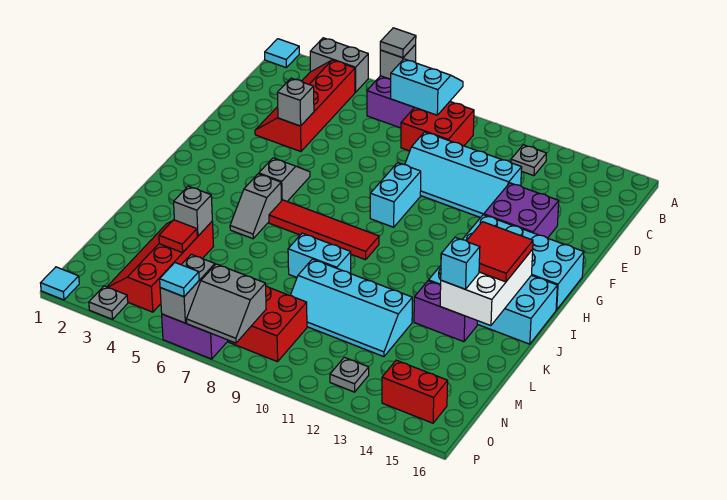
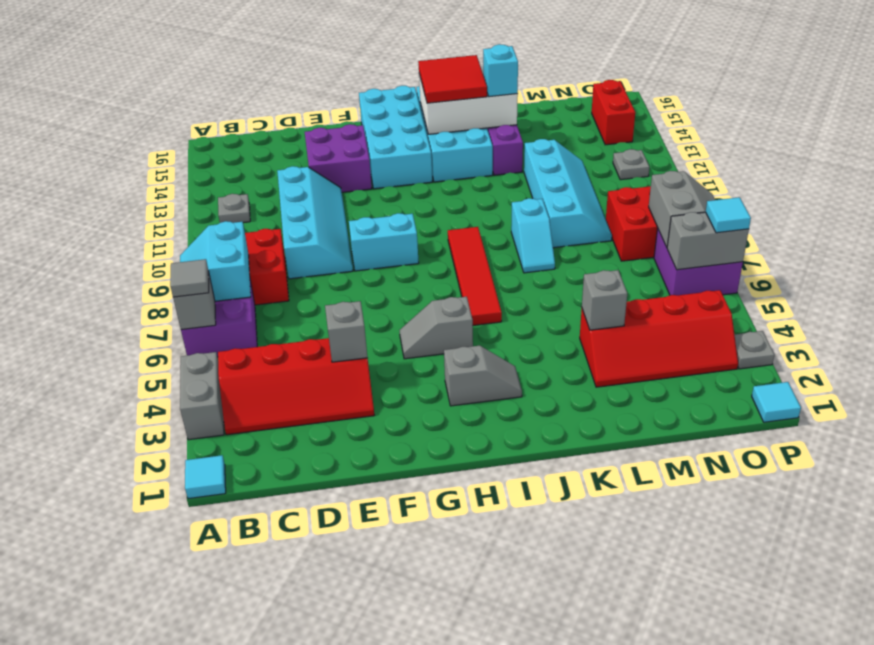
grey slope I5:J5 level 1 top I -> grey slope H3:I3 level 1 top H
cyan brick K8:K9 level 1 -> cyan slope K8:K9 level 1 top 9
red tile M4 level 2 -> none

